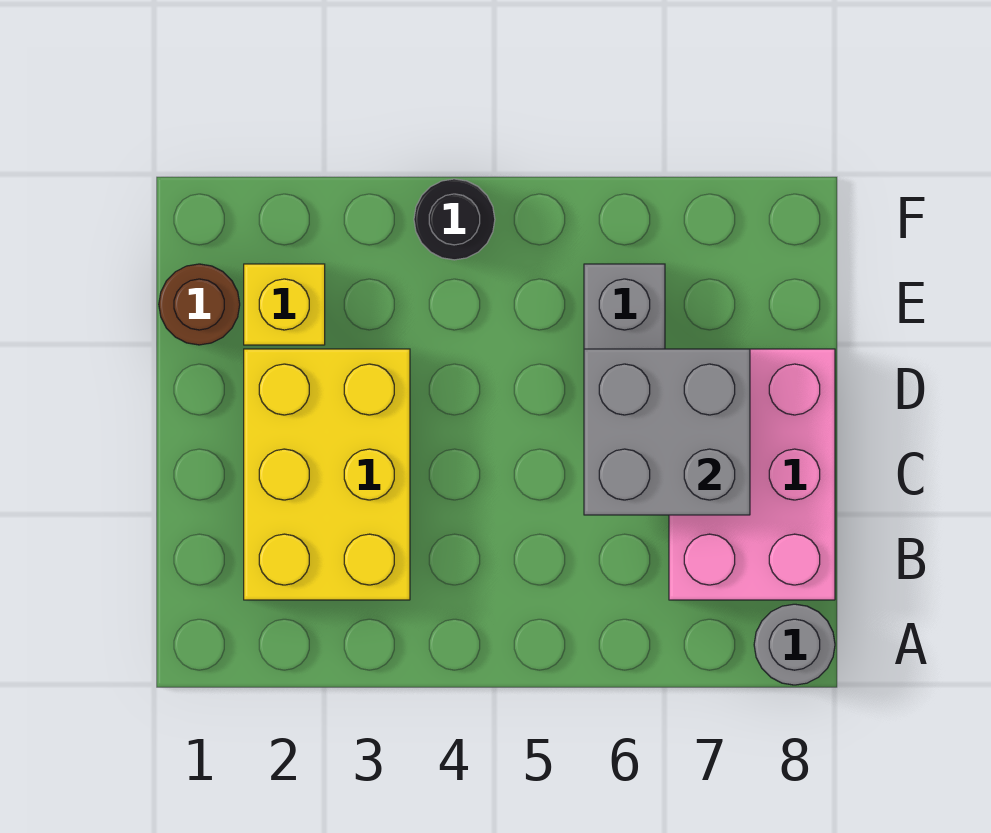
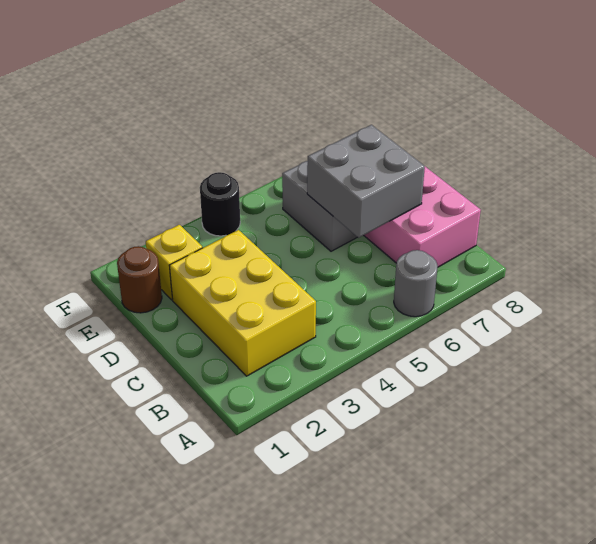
grey round brick A8 level 1 -> grey round brick A6 level 1

